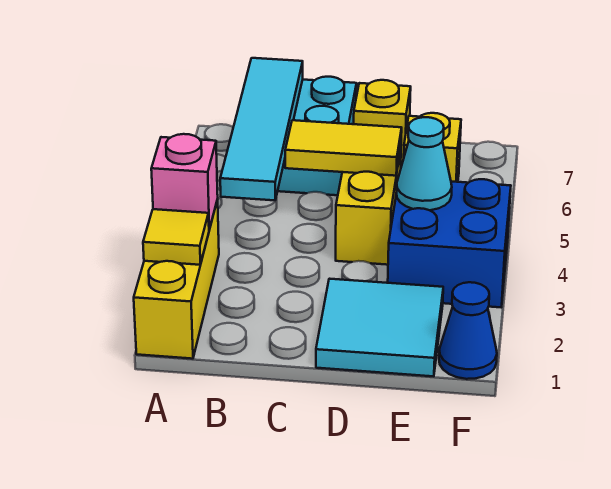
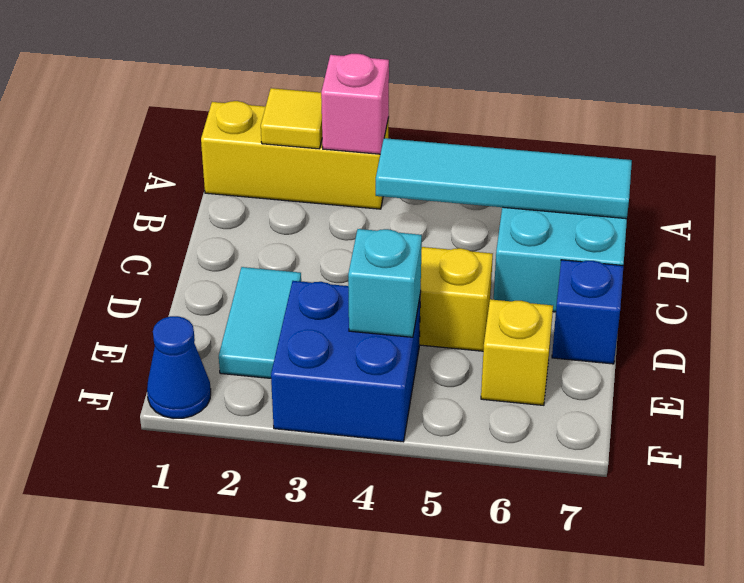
yellow tile C5:D5 level 2 -> none
cyan tile D1:E2 level 1 -> cyan tile D2:E2 level 1
yellow brick D7 level 1 -> blue brick D7 level 1
cyan cone E4 level 2 -> cyan brick E4 level 2

